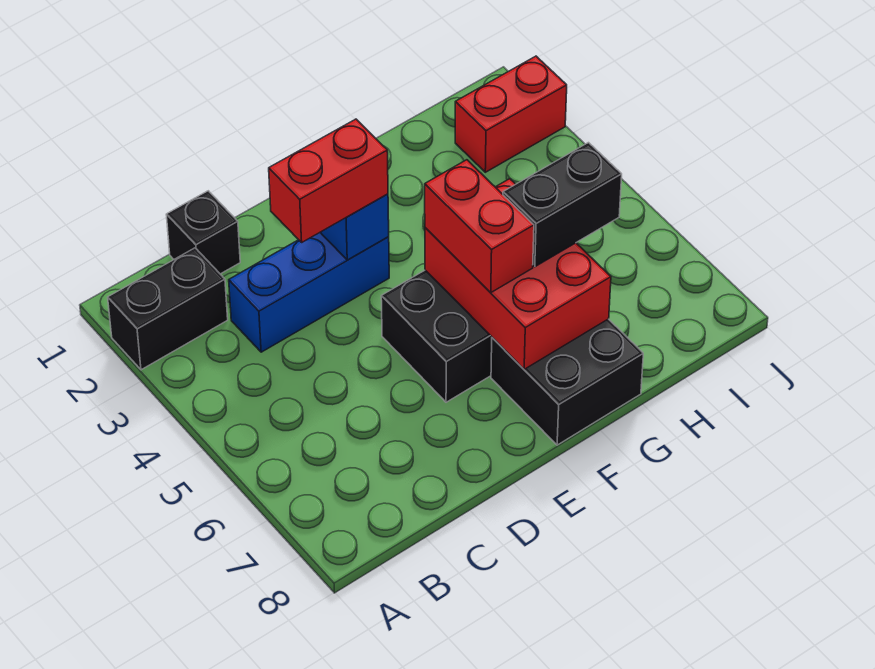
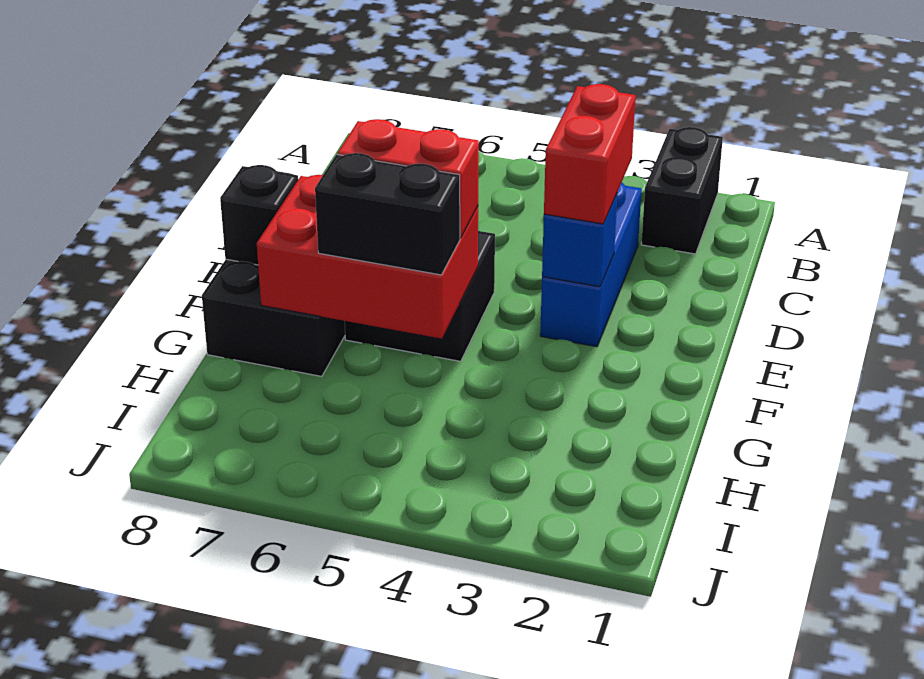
black brick C1 level 1 -> black brick F8 level 2
black brick G6:H6 level 3 -> black brick G5:G6 level 3
red brick I2:J2 level 1 -> none

